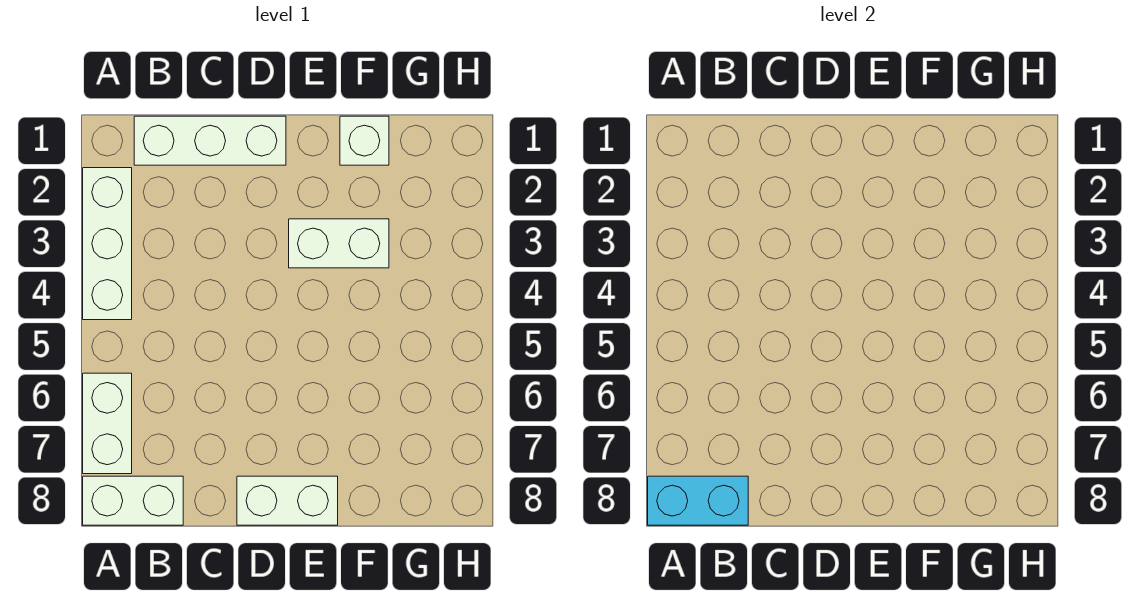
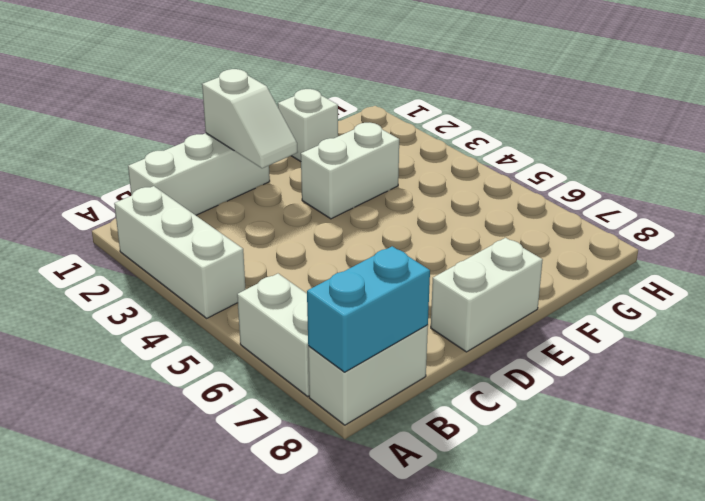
none -> white slope D1:D2 level 2 top 1

